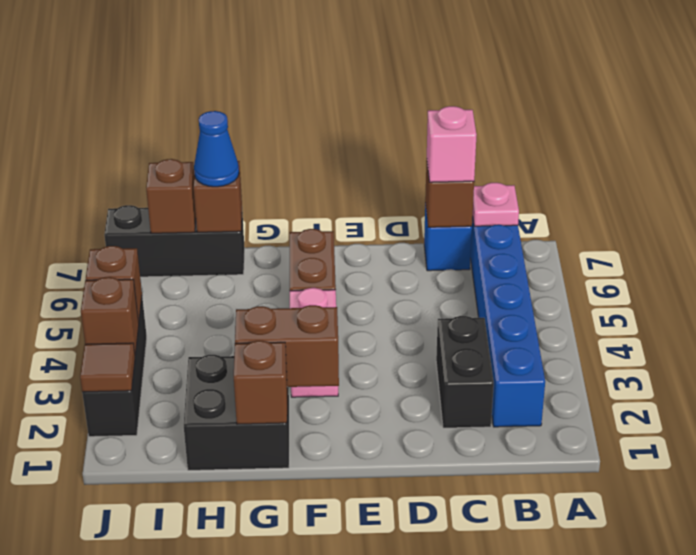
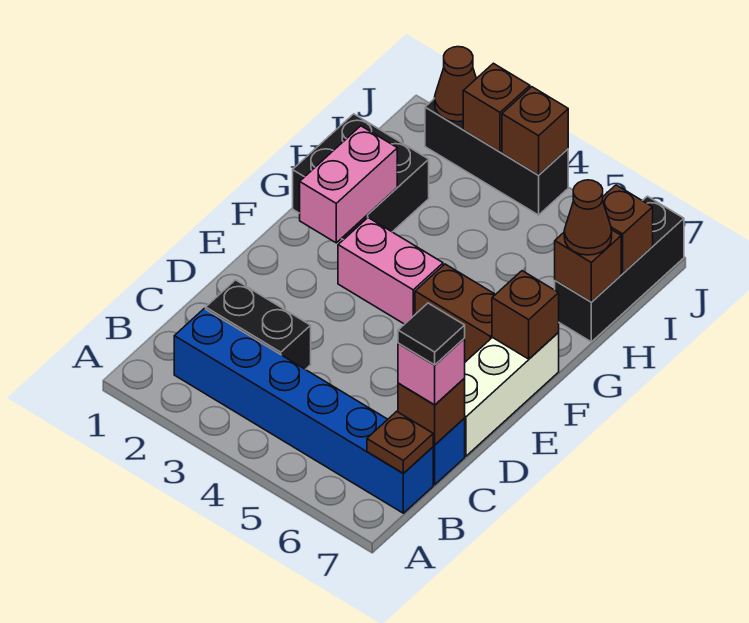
pink plate B7 level 2 -> brown plate B7 level 2
none -> black tile C7 level 4
none -> white brick D7:F7 level 1
brown brick F2:G2 level 2 -> pink brick F2:G2 level 2
brown brick G1 level 2 -> brown brick F7 level 2
blue cone H7 level 3 -> brown cone H7 level 3
brown tile J2 level 2 -> brown cone J2 level 2

